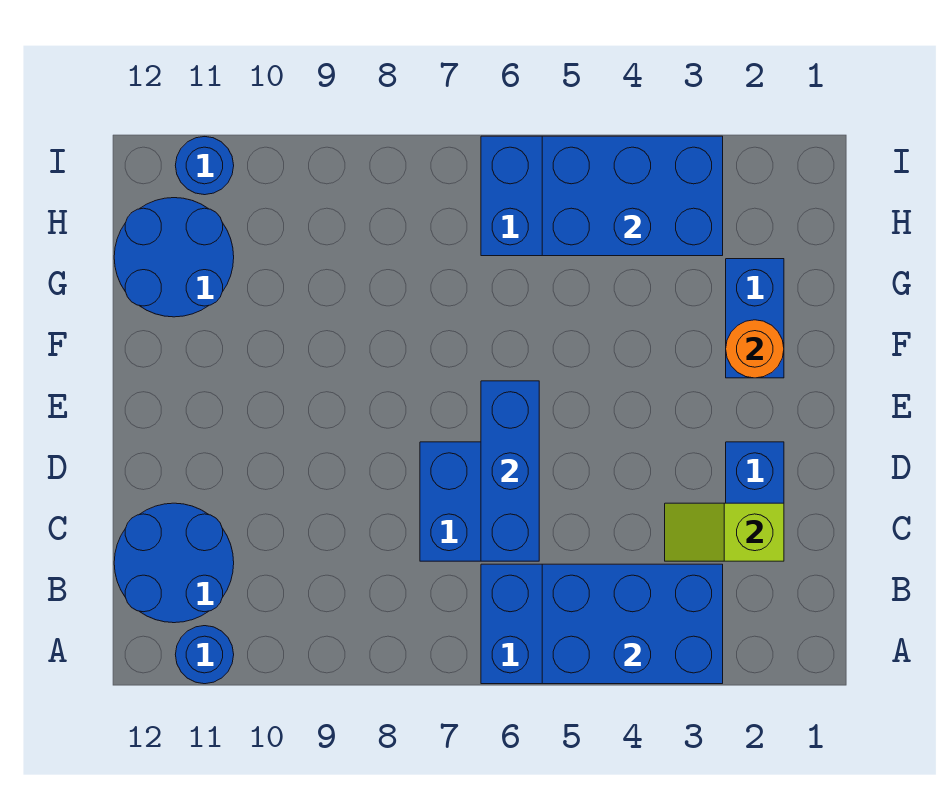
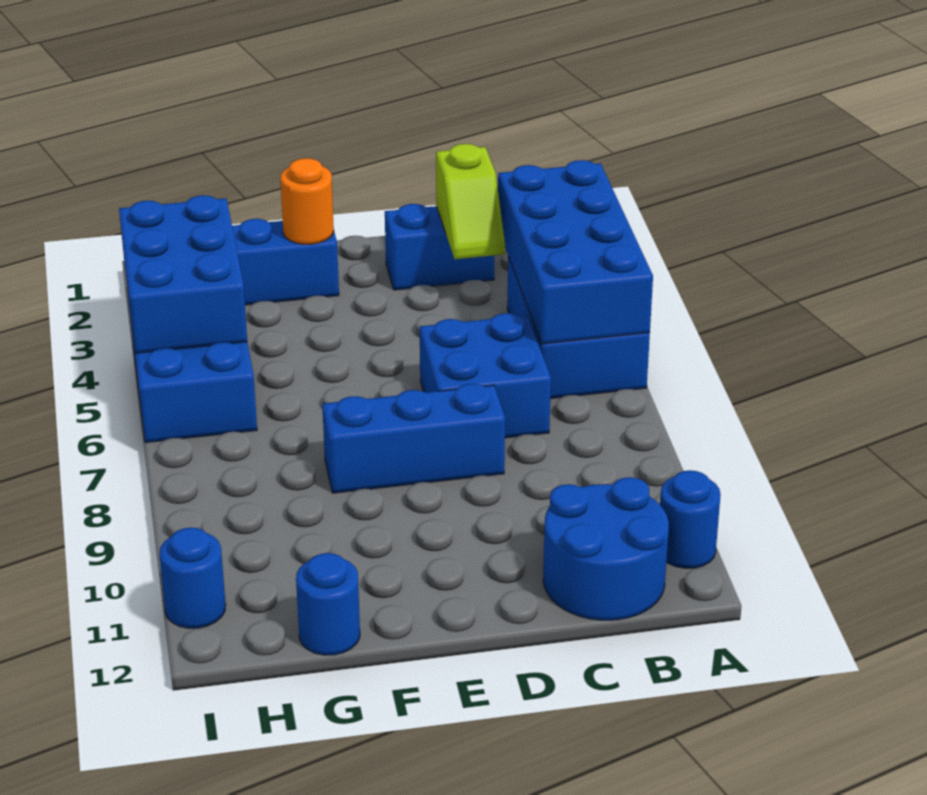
blue brick A3:B5 level 2 -> blue brick A3:B6 level 2
blue brick C6:E6 level 2 -> blue brick D8:F8 level 1
blue round brick G11:H12 level 1 -> blue round brick G12 level 1

